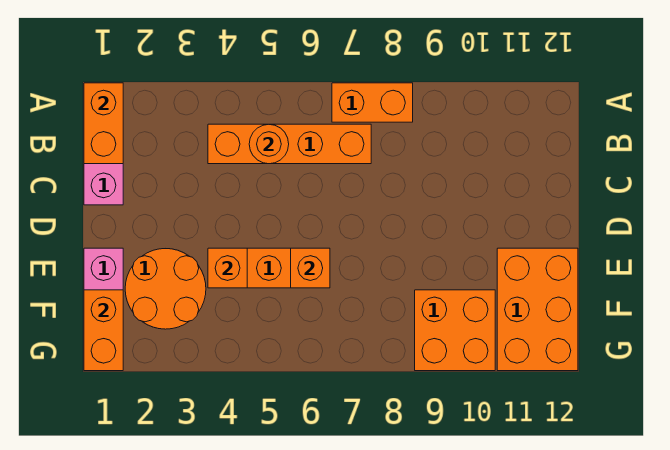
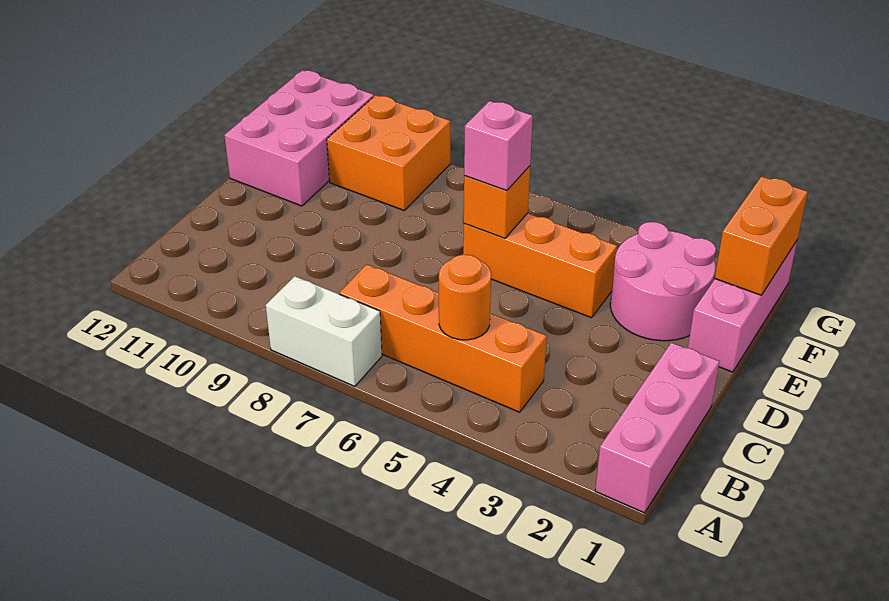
orange brick A1:B1 level 2 -> none
orange brick A7:A8 level 1 -> white brick A7:A8 level 1
orange round brick E2:F3 level 1 -> pink round brick E2:F3 level 1
orange brick E4 level 2 -> none
none -> pink brick E6 level 3
orange brick E11:G12 level 1 -> pink brick E11:G12 level 1

